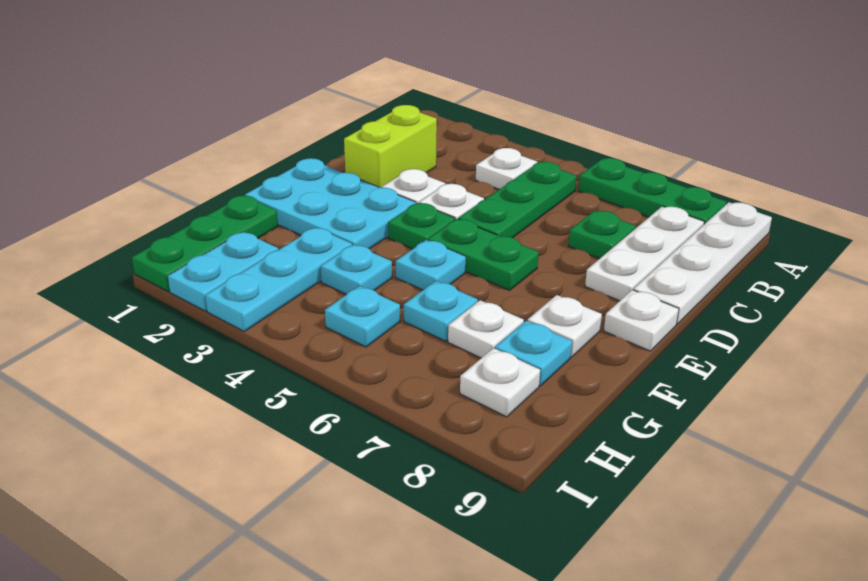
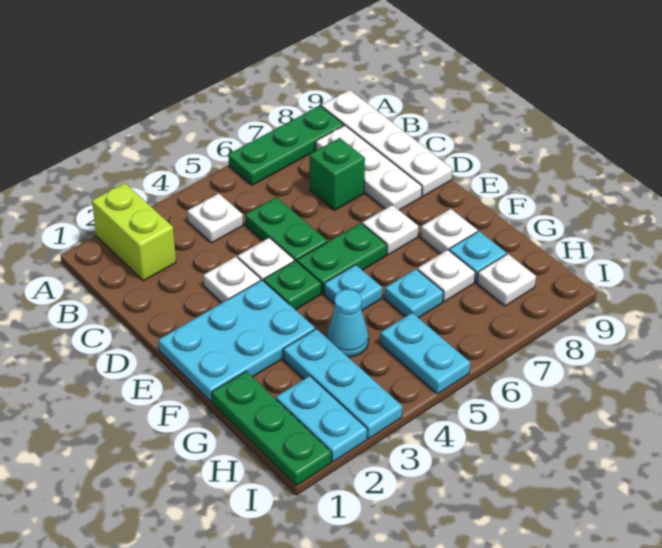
green plate B5:D5 level 1 -> green plate C5:D5 level 1
lime brick C2:D2 level 1 -> lime brick A2:B2 level 1
green plate C7 level 1 -> green brick C7 level 1
white plate E9 level 1 -> white plate E7 level 1
cyan plate G4 level 1 -> cyan cone G4 level 1
cyan plate H5 level 1 -> cyan plate H5:I5 level 1

